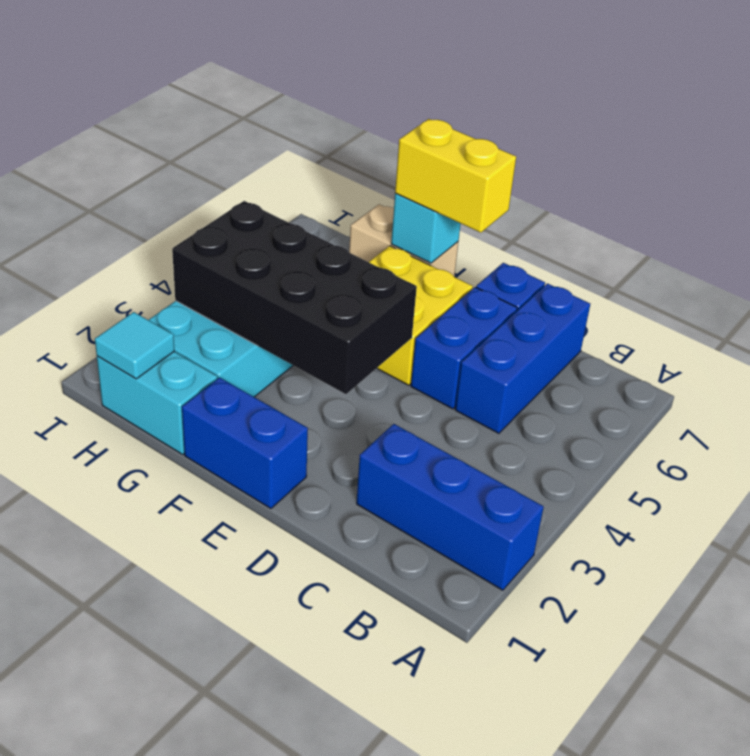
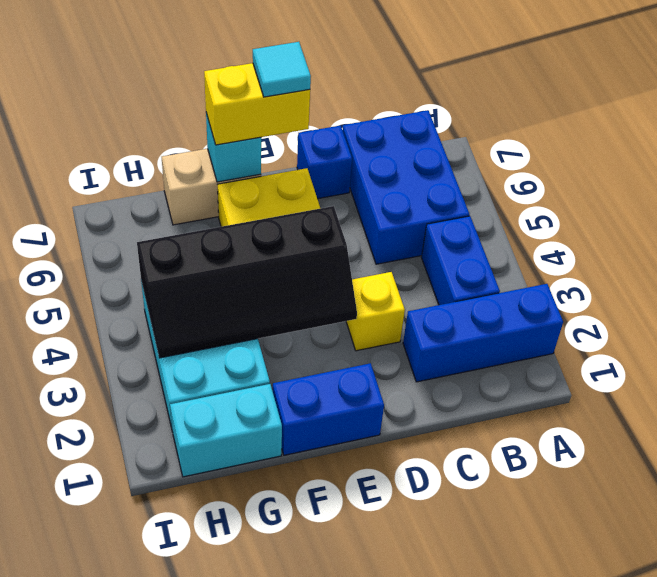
blue brick C5:C7 level 1 -> blue brick B5:C7 level 1
none -> yellow brick D3 level 1
blue brick D5:D6 level 1 -> blue brick B3:B4 level 1
black brick E3:H4 level 2 -> black slope E3:H4 level 2 top 4
cyan tile H1 level 2 -> cyan tile E7 level 4

